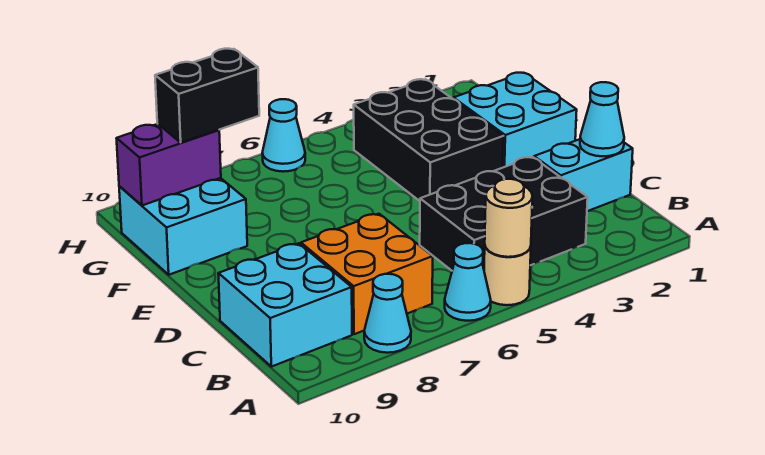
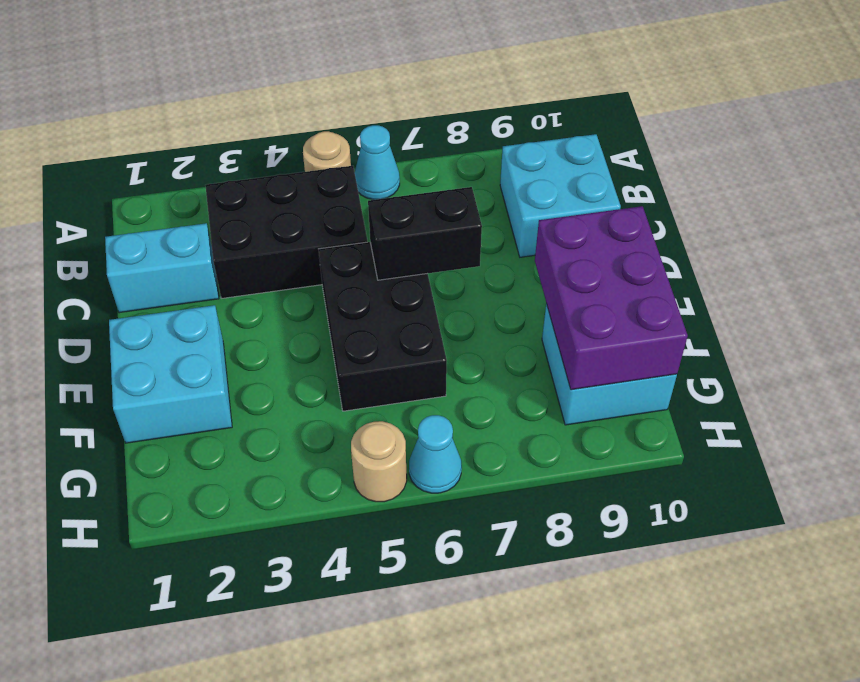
tan round brick A5 level 2 -> tan round brick H5 level 1
cyan cone A8 level 1 -> none
orange brick B7:C8 level 1 -> none
cyan cone C1 level 2 -> none
black brick E3:G4 level 1 -> black brick D5:F6 level 1
black brick G8:G9 level 3 -> black brick D6:D7 level 2
purple brick G9:G10 level 2 -> purple brick E9:G10 level 2

